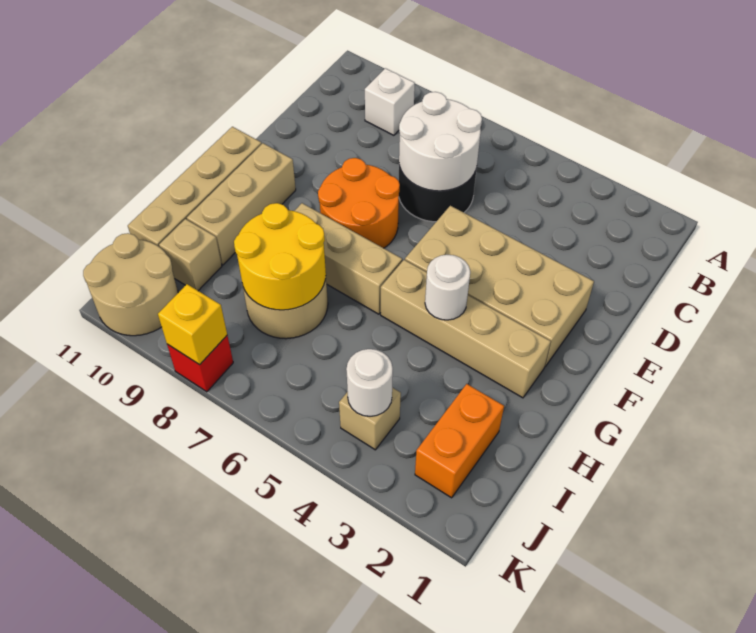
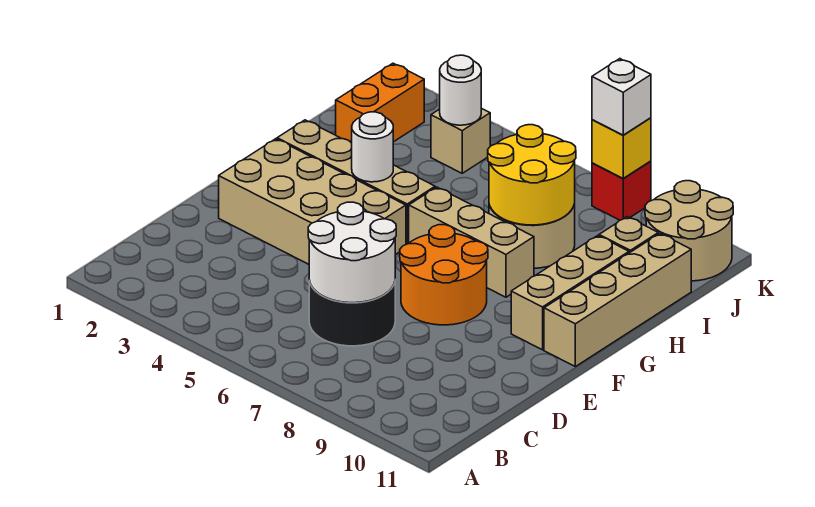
white brick B9 level 1 -> white brick K8 level 3

